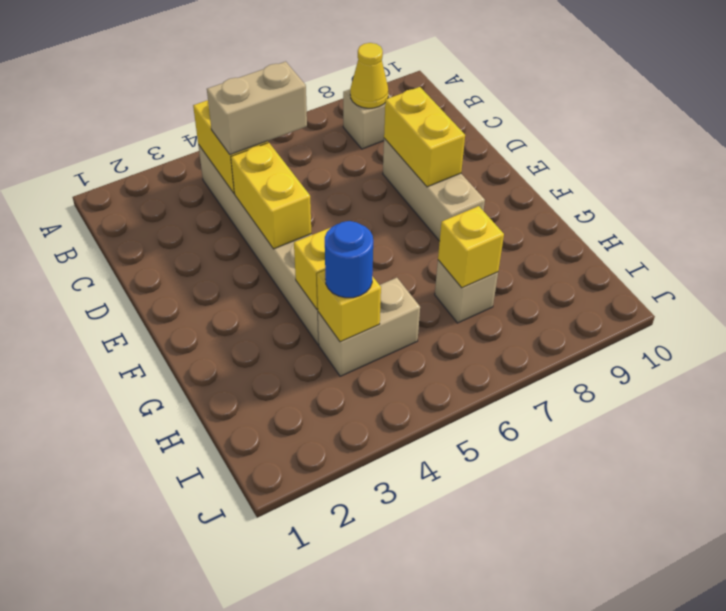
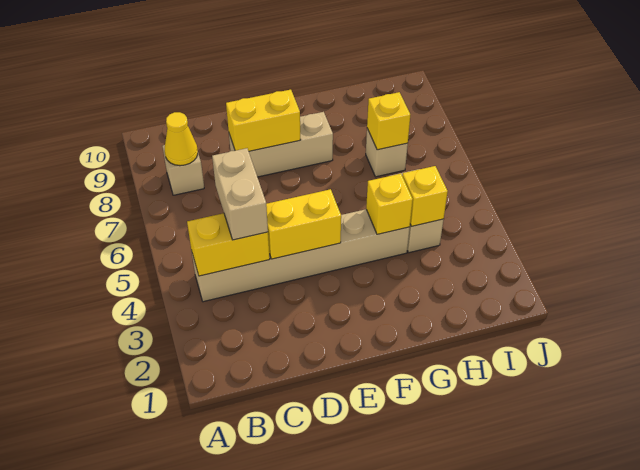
blue round brick H4 level 3 -> none

